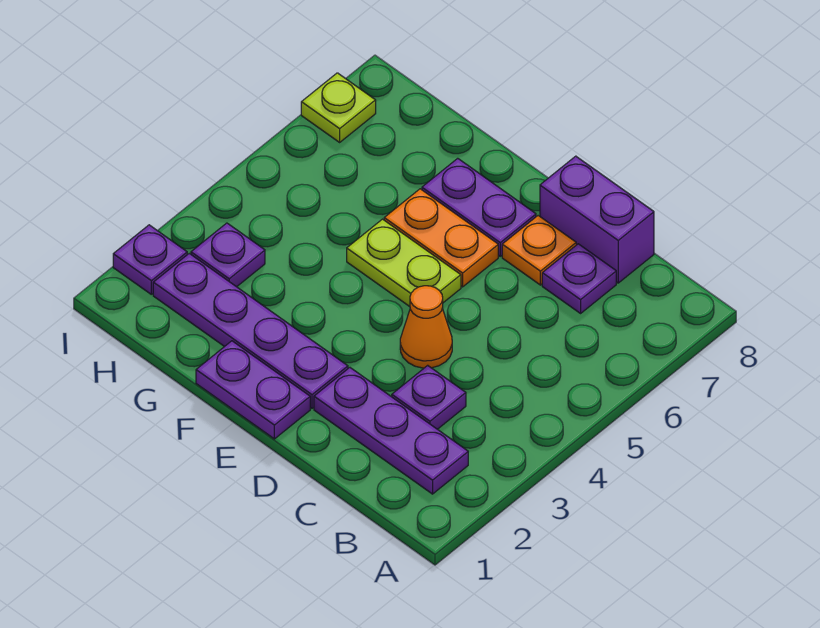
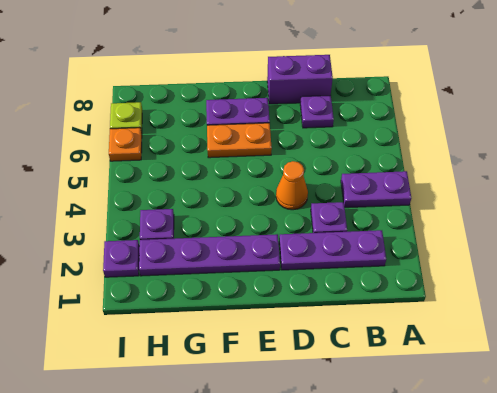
orange plate D7 level 1 -> orange plate I6 level 1
purple plate E1:F1 level 1 -> purple plate A4:B4 level 1
lime plate E5:F5 level 1 -> none

